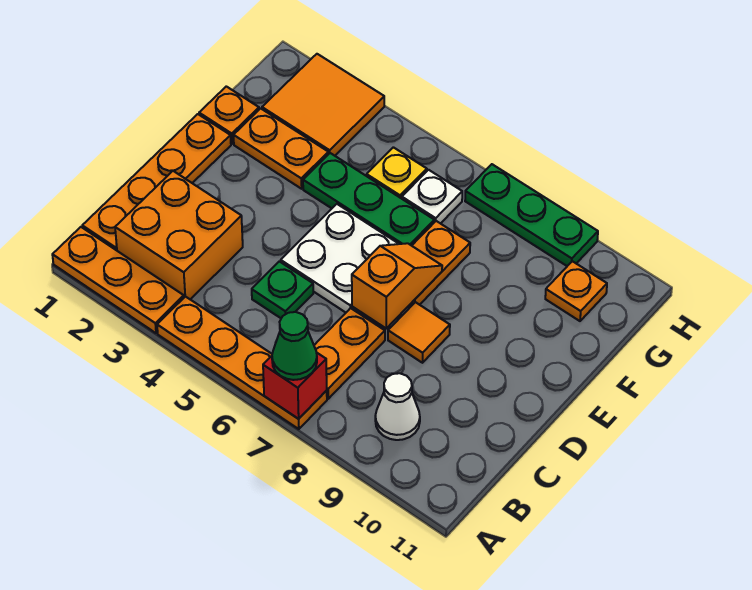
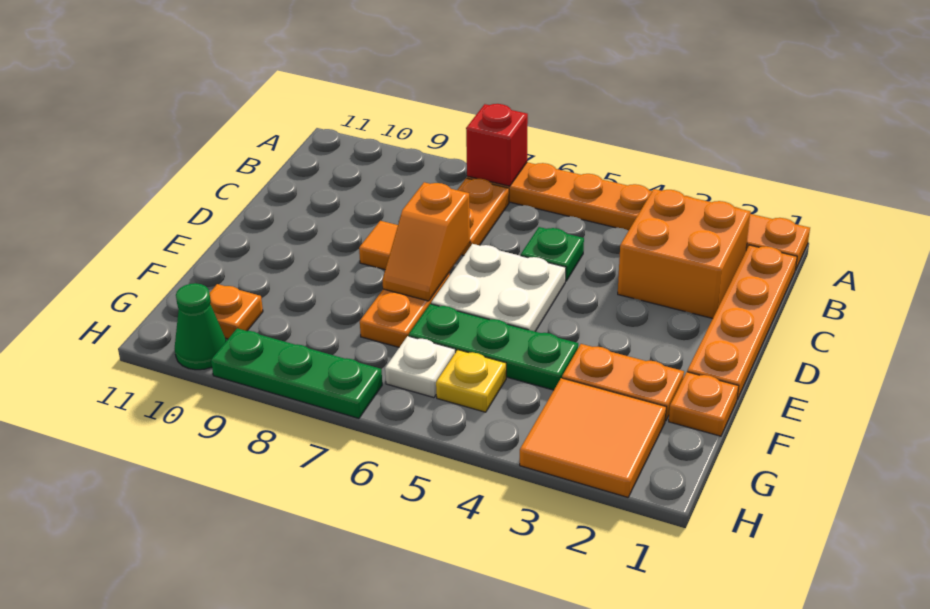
green cone A7 level 3 -> green cone H10 level 1
white cone B9 level 1 -> none

